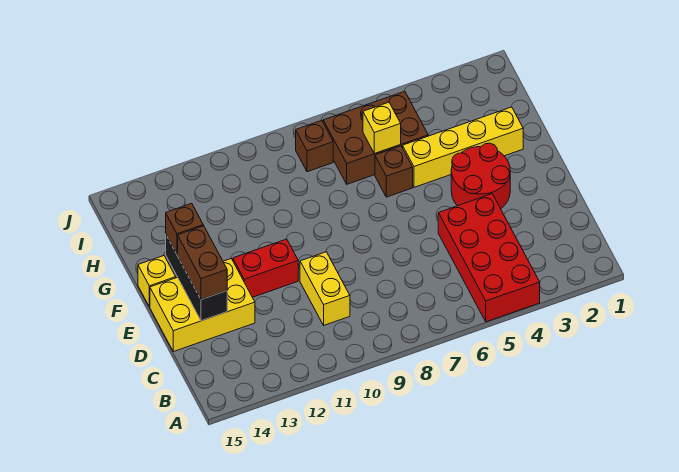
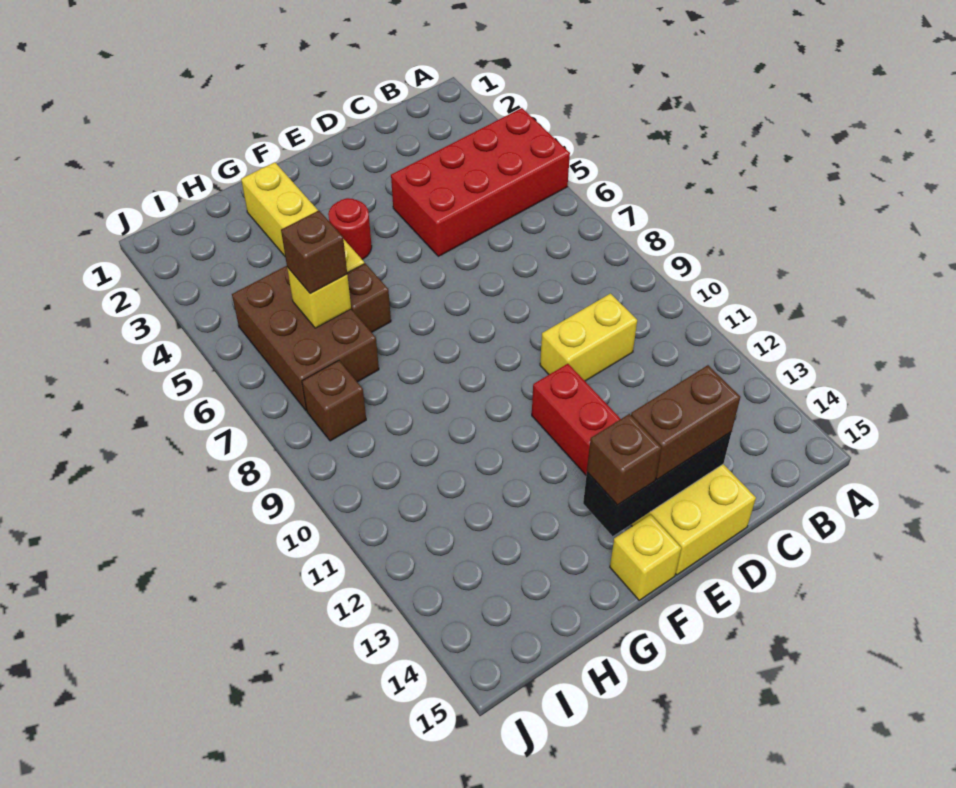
red round brick E3:F4 level 1 -> red round brick F4 level 1
none -> brown brick H6 level 3

